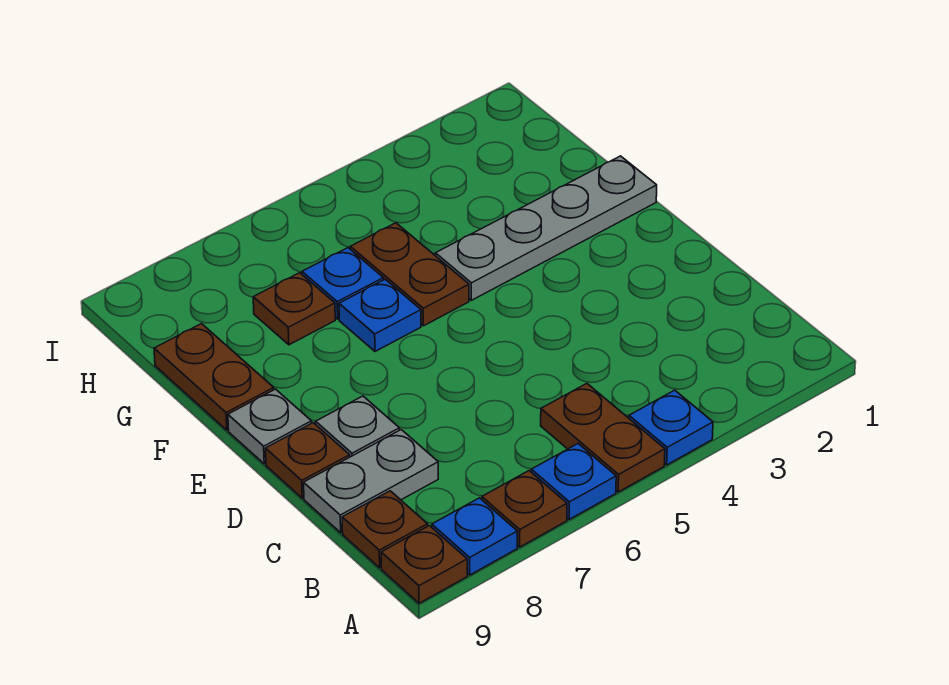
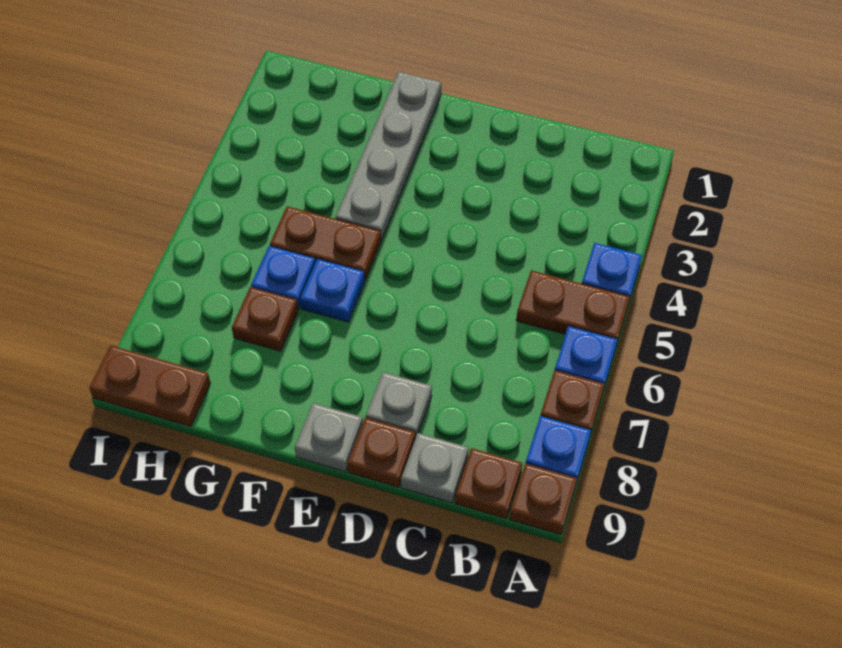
grey plate C8:C9 level 1 -> grey plate C9 level 1
brown plate F9:G9 level 1 -> brown plate H9:I9 level 1

